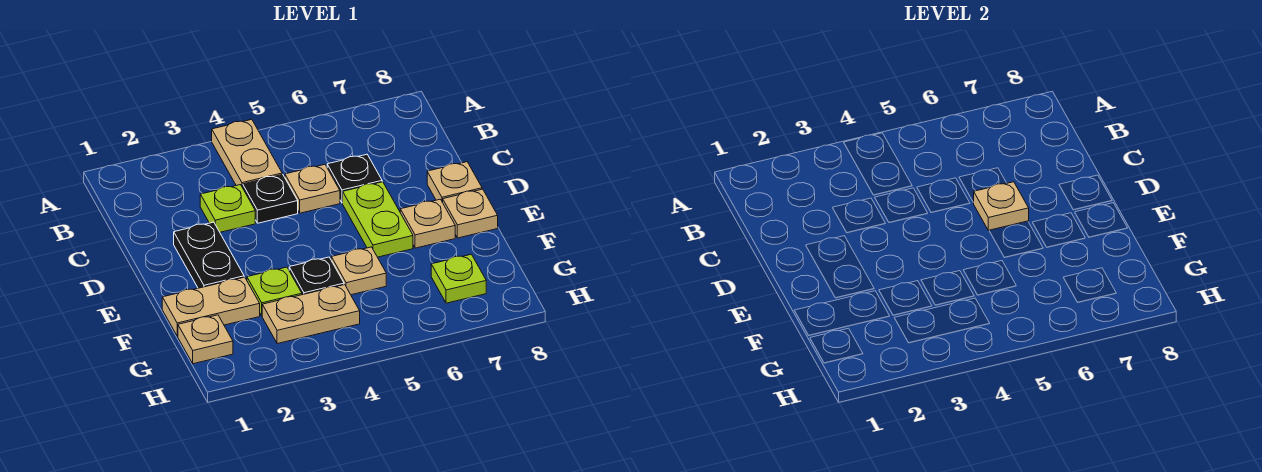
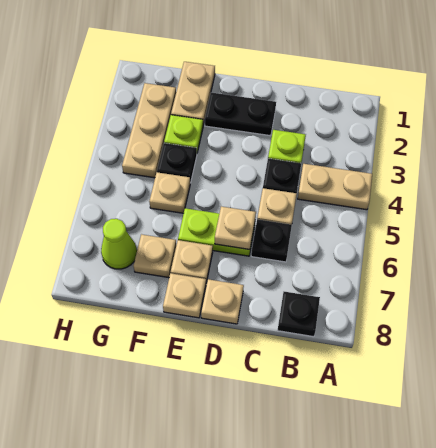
none -> black plate B8 level 1
tan plate G1 level 1 -> tan plate F7 level 1
tan plate G3:G4 level 1 -> tan plate G2:G4 level 1
lime plate G7 level 1 -> lime cone G7 level 1

